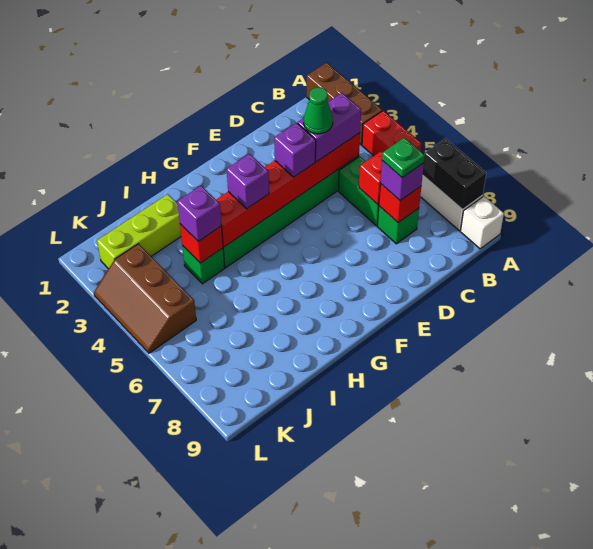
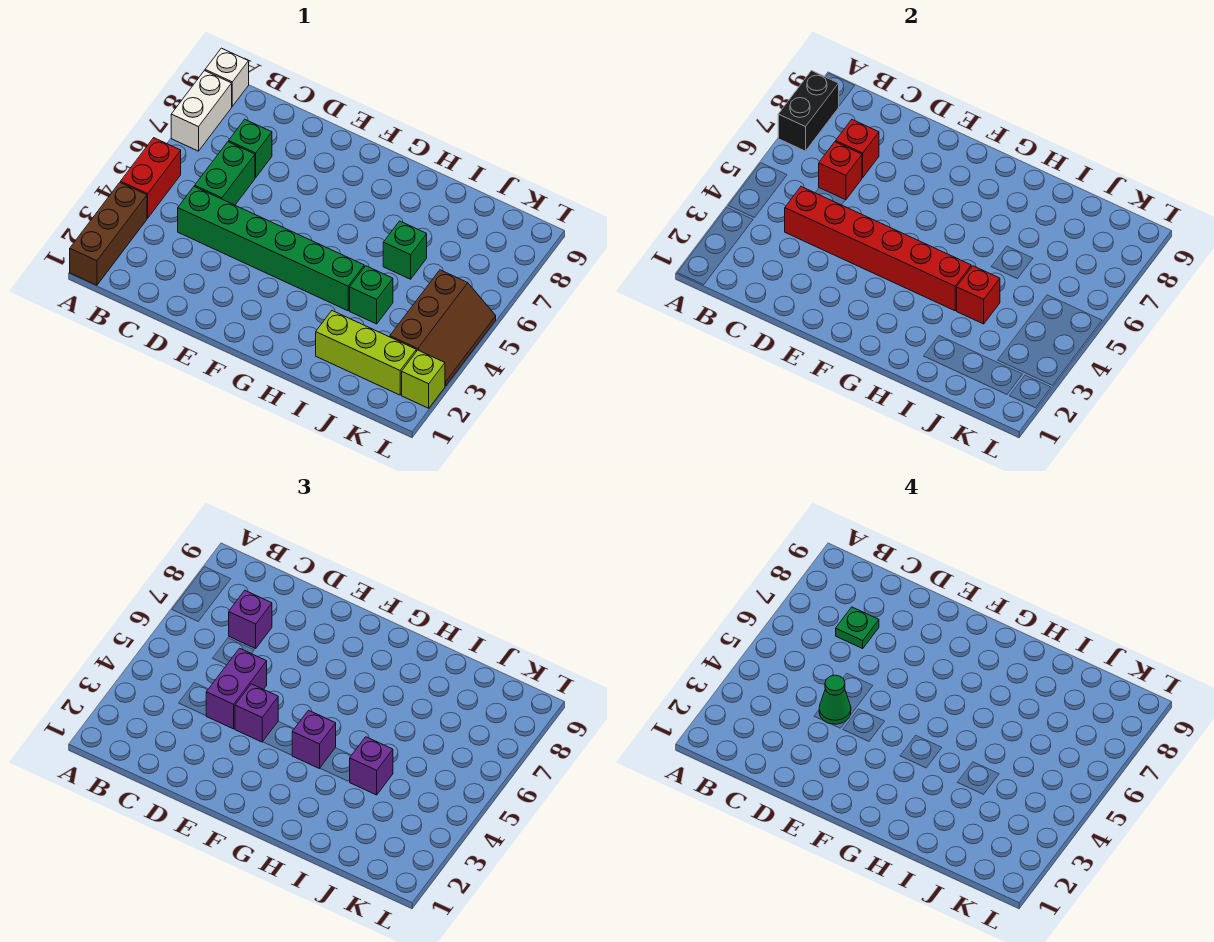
purple brick C4:D4 level 3 -> purple brick D4:D5 level 3
none -> green brick I6 level 1
none -> lime brick L2 level 1

